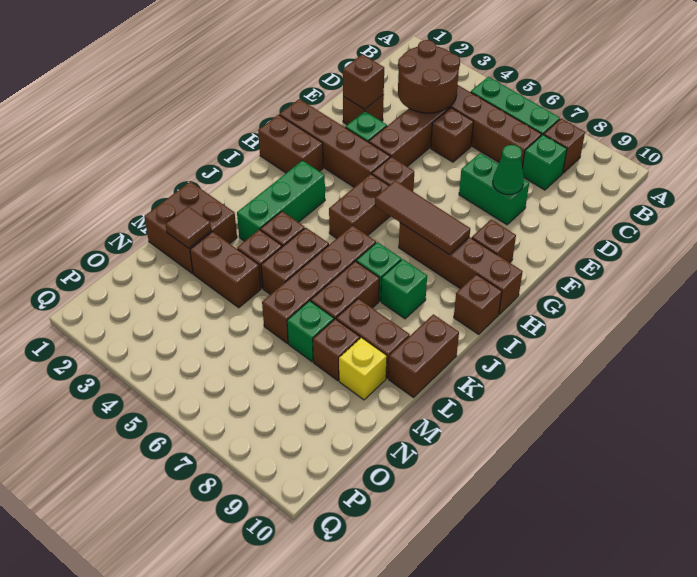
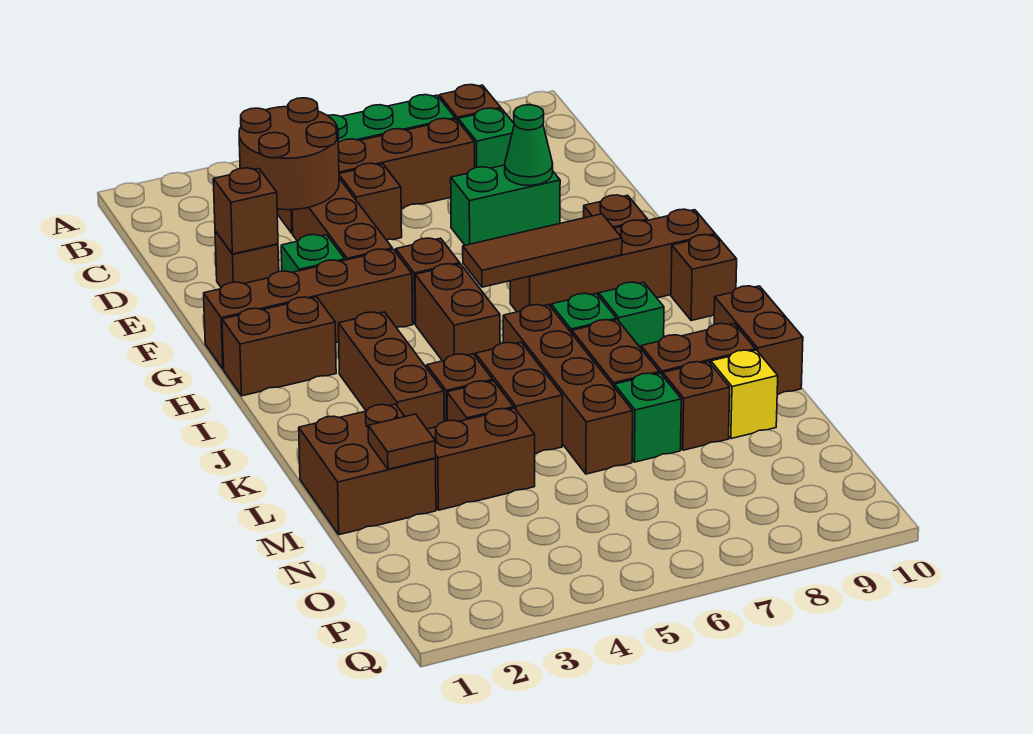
green brick I3:K3 level 1 -> brown brick I3:K3 level 1

